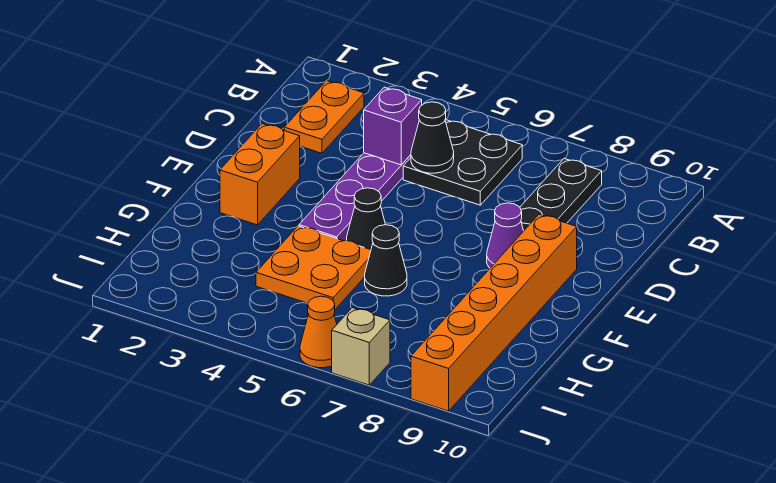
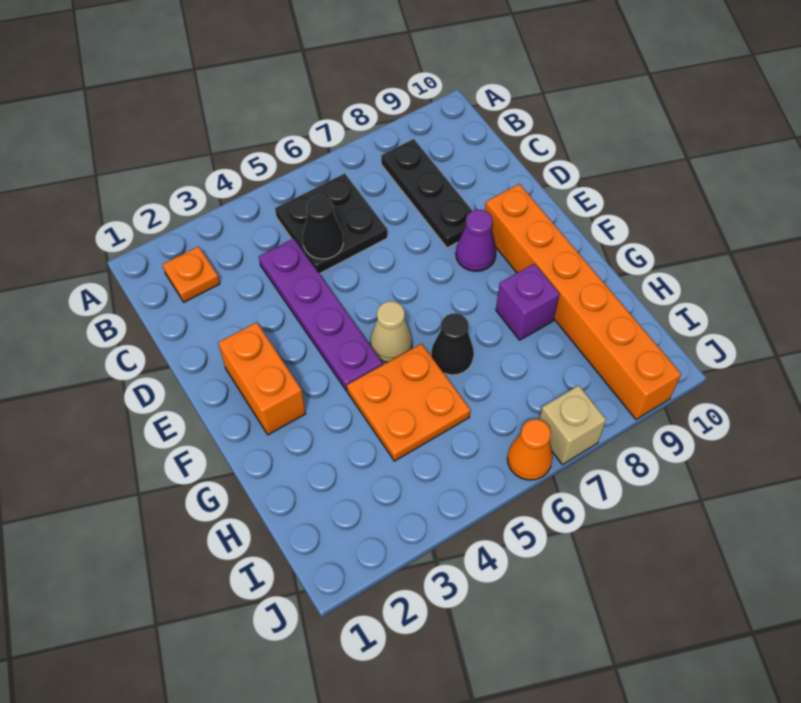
orange plate B2:C2 level 1 -> orange plate B2 level 1
purple brick C4 level 2 -> purple brick G8 level 1
black cone F5 level 1 -> tan cone F5 level 1

